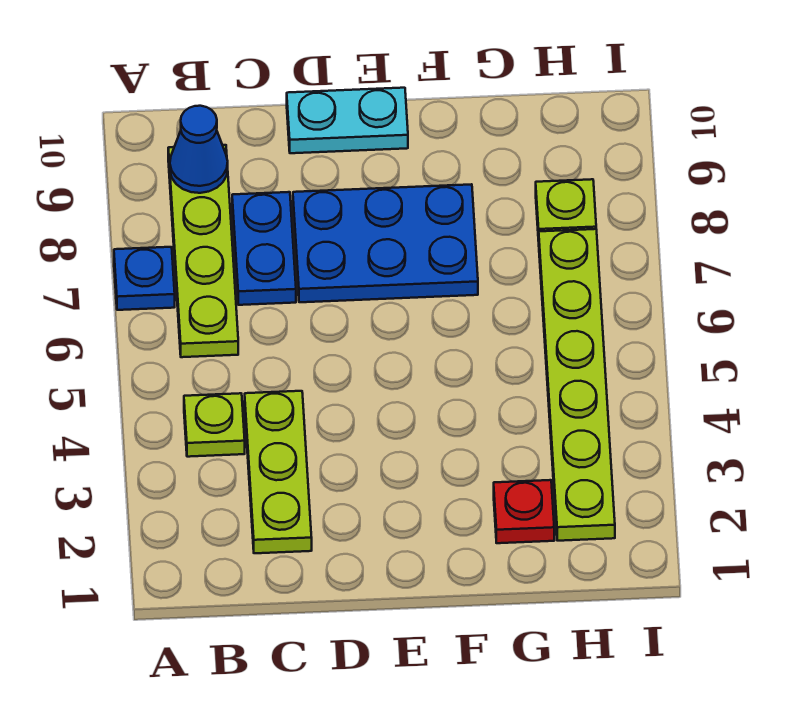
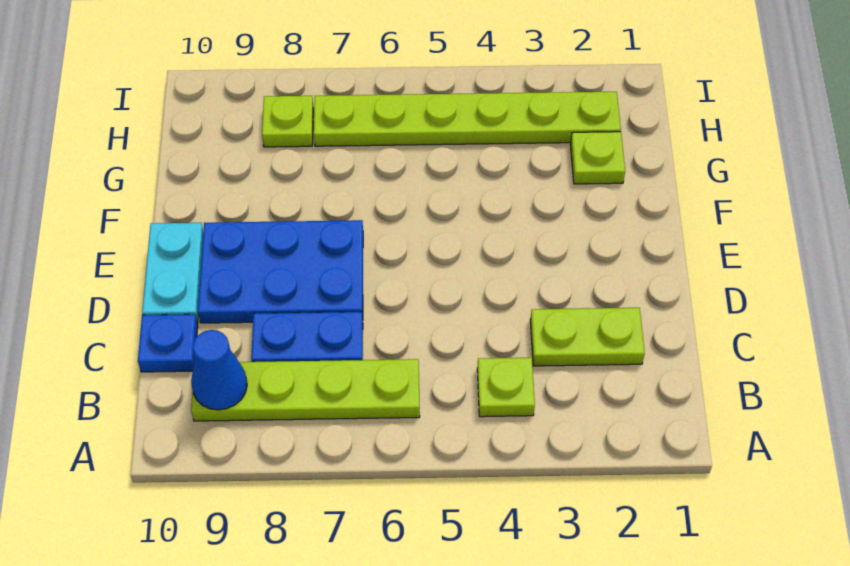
blue plate A7 level 1 -> blue plate C10 level 1
lime plate C2:C4 level 1 -> lime plate C2:C3 level 1
blue plate D7:F8 level 1 -> blue plate D7:E9 level 1
red plate G2 level 1 -> lime plate G2 level 1

